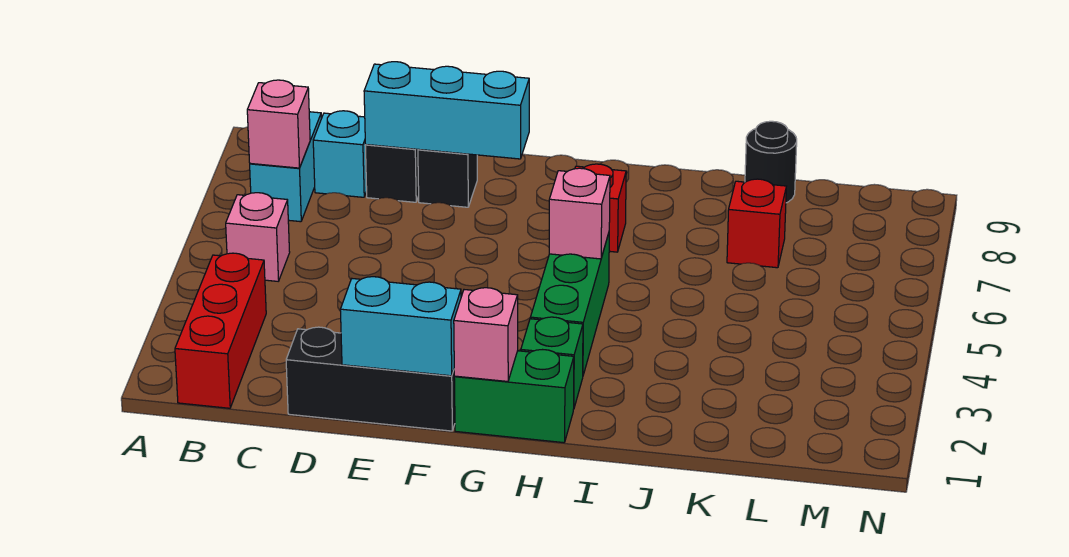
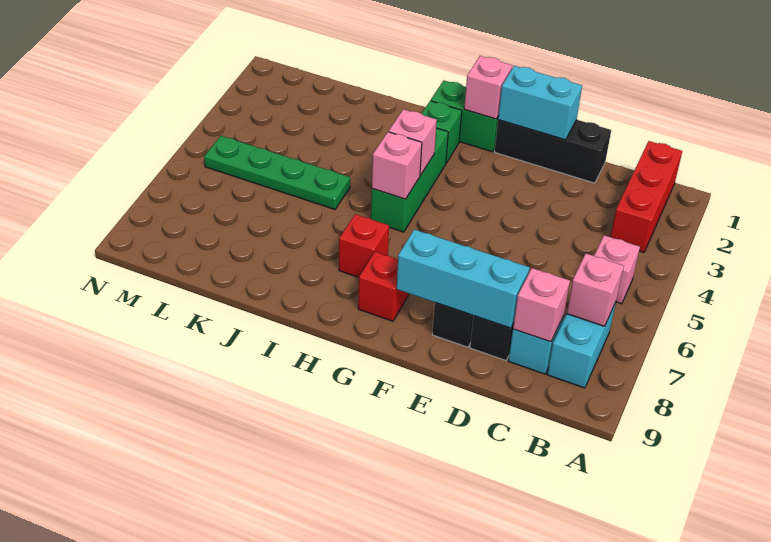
none -> pink brick C8 level 2
none -> pink brick H4 level 2
none -> green plate J5:M5 level 1
red brick K7 level 1 -> red brick G8 level 1
black round brick K9 level 1 -> none

